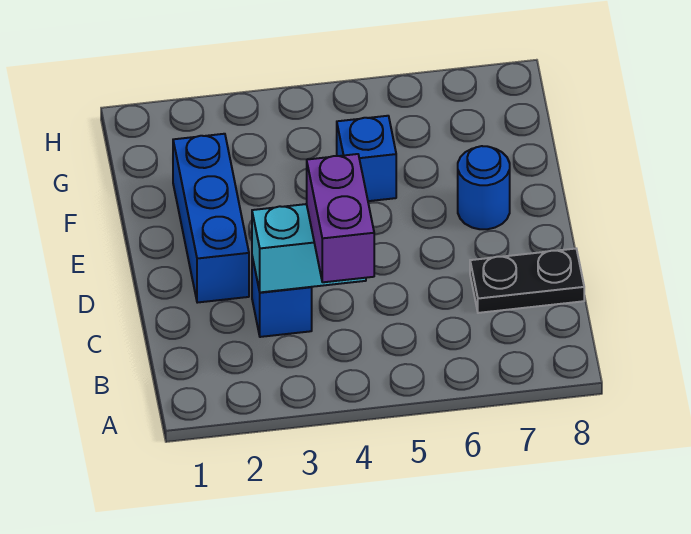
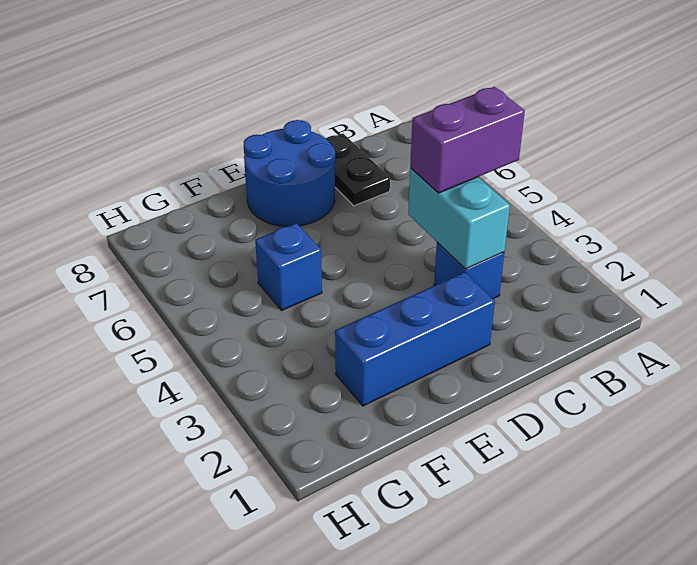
blue round brick E7 level 1 -> blue round brick D7:E8 level 1

